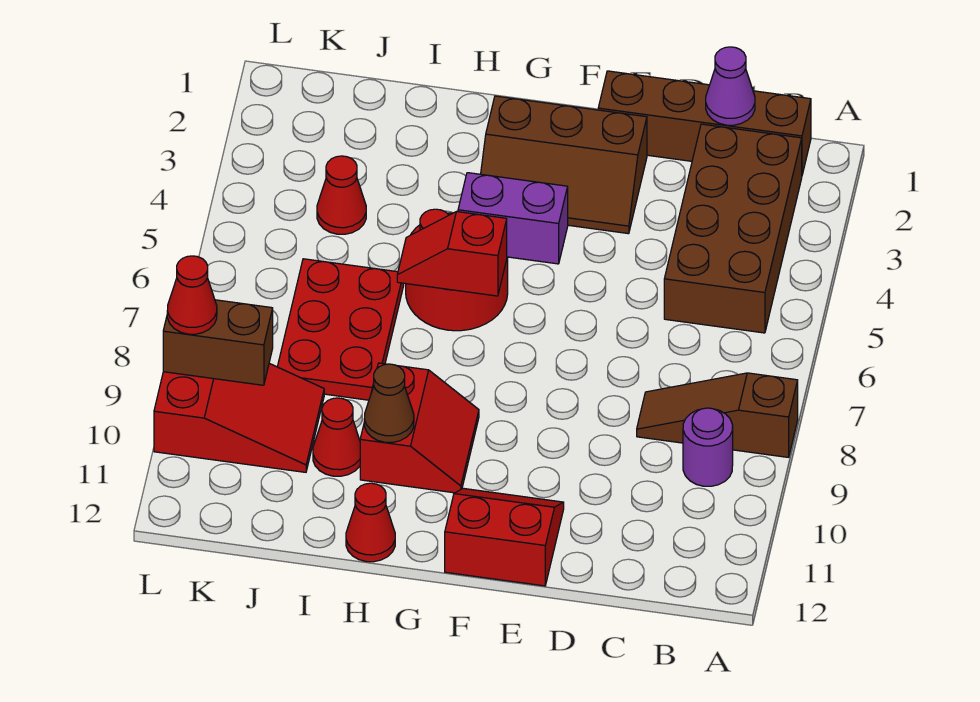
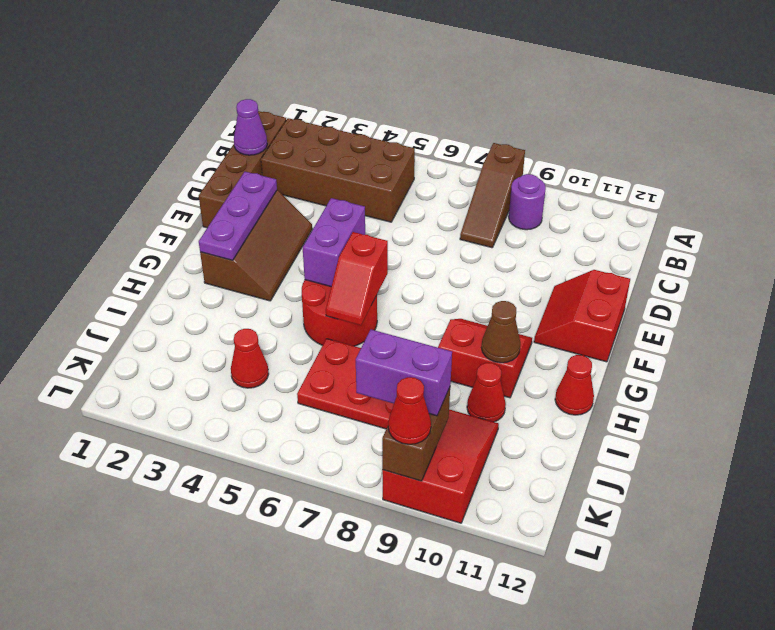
none -> purple plate E2:G2 level 2
none -> purple brick K8:K9 level 3

